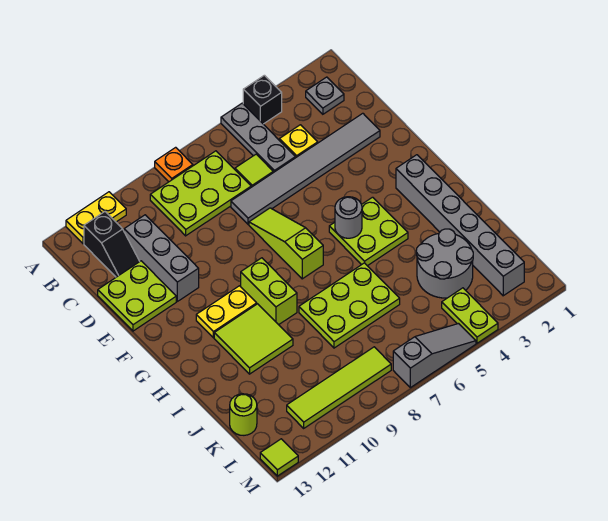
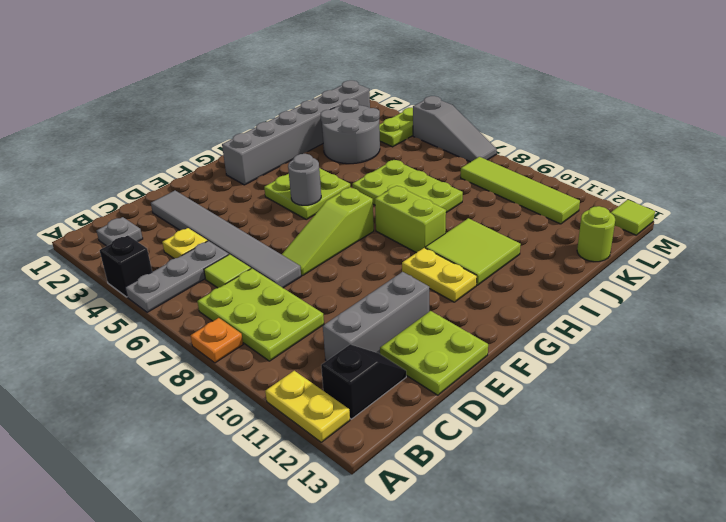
lime brick G9:H9 level 1 -> lime brick H8:H9 level 1
grey slope M5:M7 level 1 top 7 -> grey slope M5:M7 level 1 top 5

